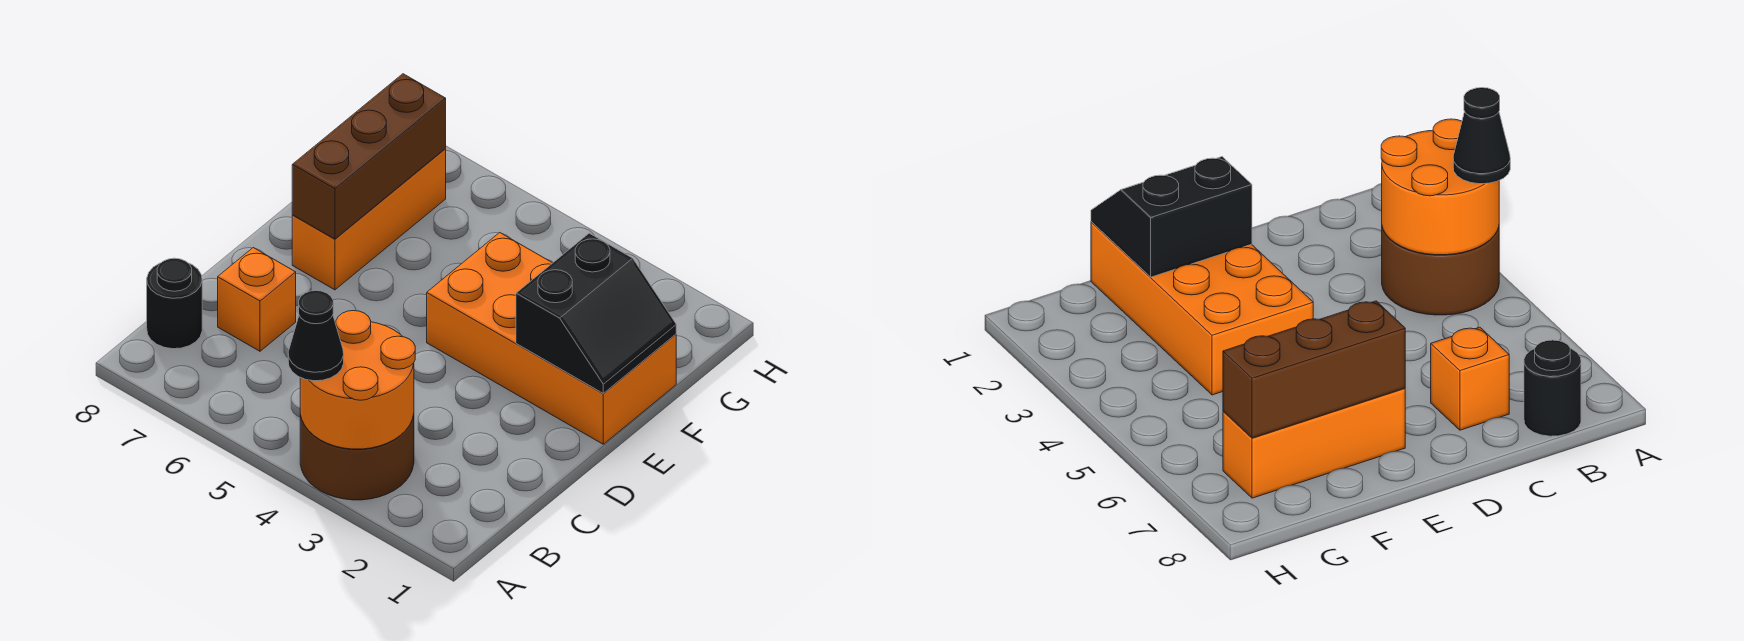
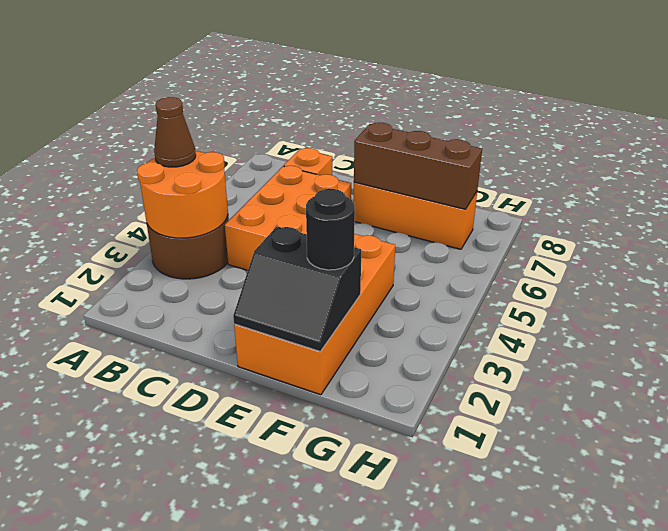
black cone A4 level 3 -> brown cone A4 level 3
black round brick B8 level 1 -> black round brick F2 level 3
none -> orange brick C4:D6 level 1

